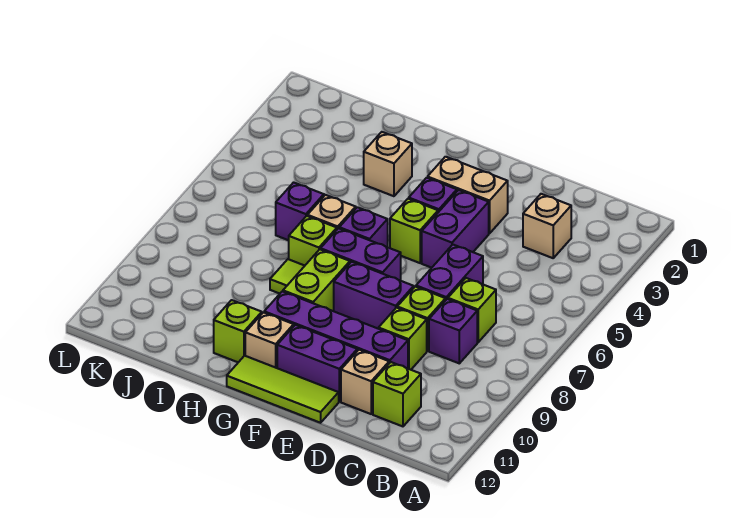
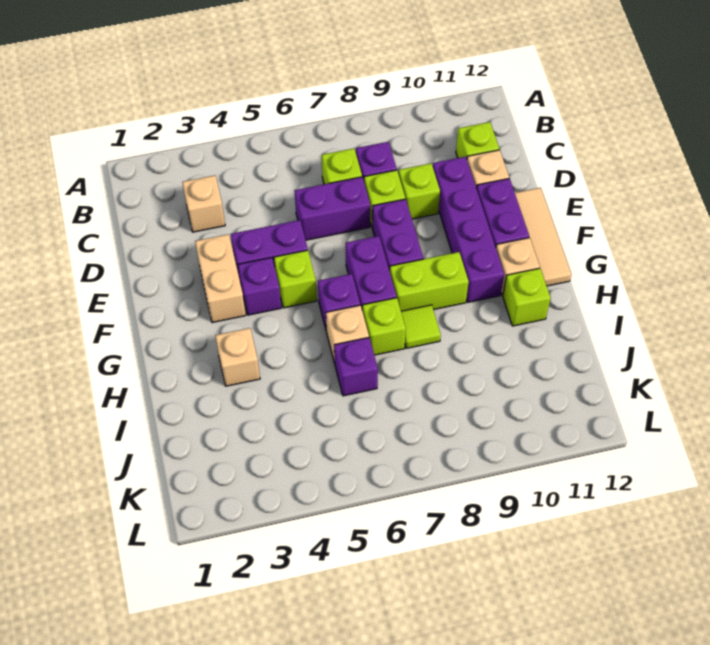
lime tile E12:G12 level 1 -> tan tile E12:G12 level 1

